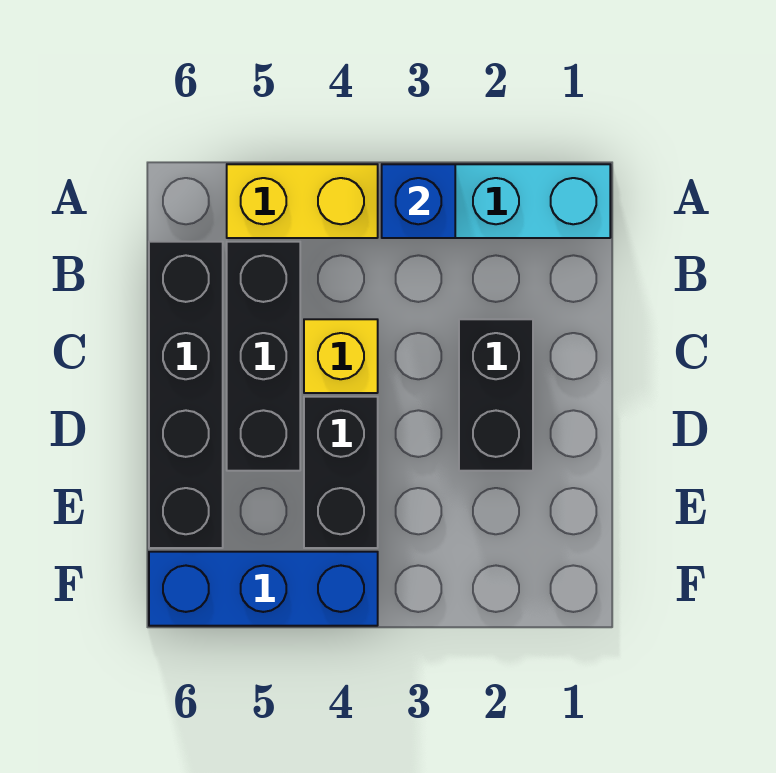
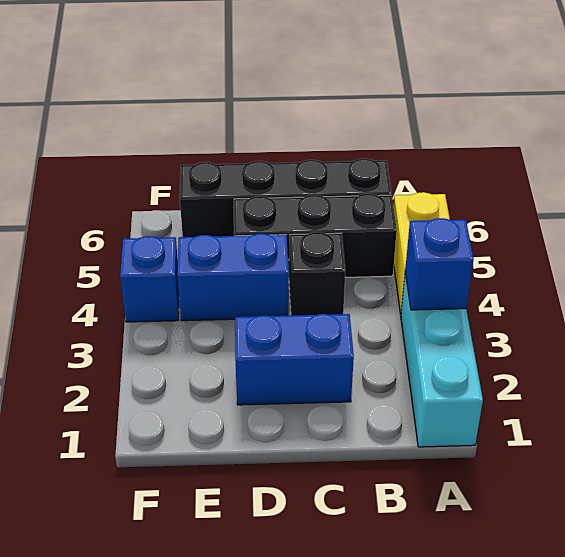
black brick C2:D2 level 1 -> blue brick C2:D2 level 1
yellow brick C4 level 1 -> black brick C4 level 1
black brick D4:E4 level 1 -> blue brick D4:E4 level 1
blue brick F4:F6 level 1 -> blue brick F4 level 1

